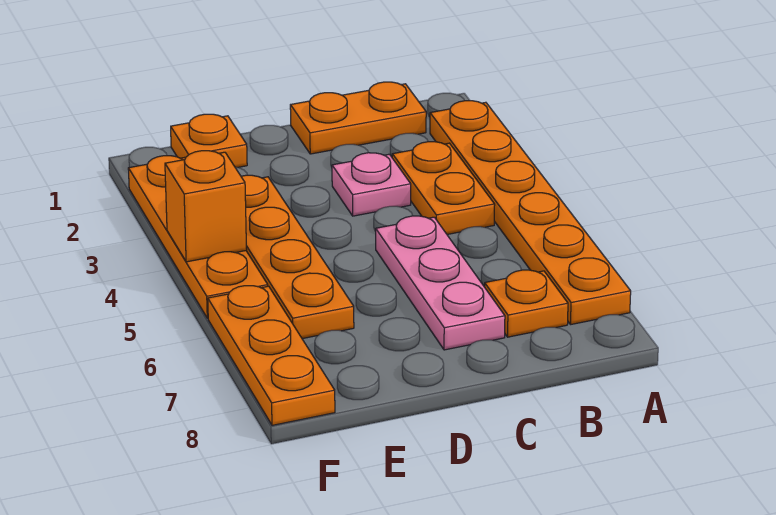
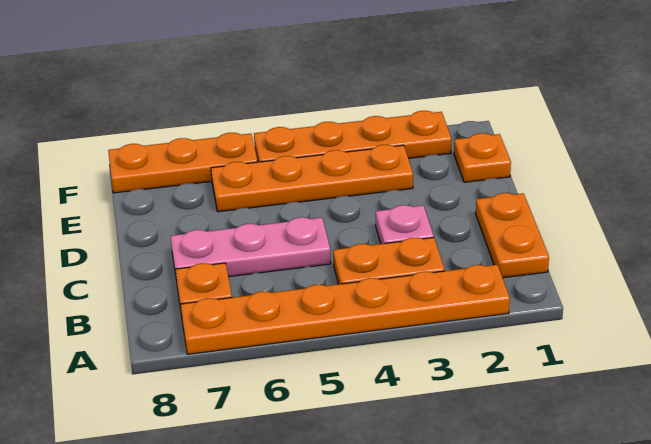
orange brick F4 level 2 -> none

